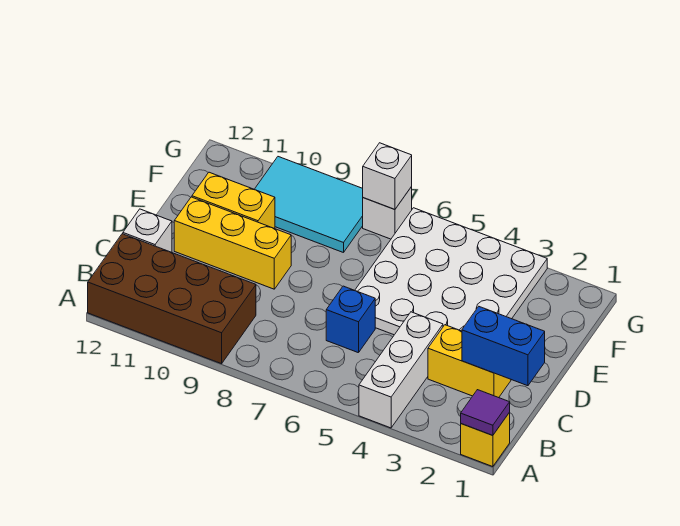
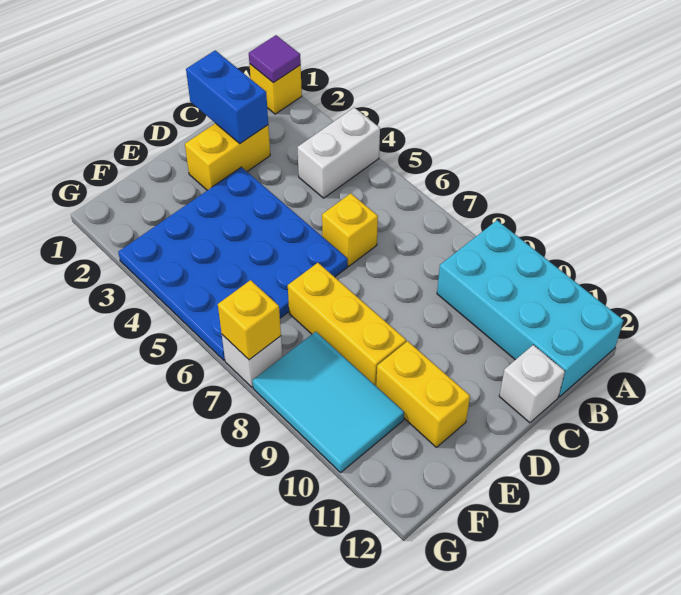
white brick A4:C4 level 1 -> white brick A4:B4 level 1
brown brick A9:B12 level 1 -> cyan brick A9:B12 level 1
yellow brick C2:C3 level 1 -> yellow brick C2:D2 level 1
blue brick C6 level 1 -> yellow brick C6 level 1
white plate D3:G6 level 1 -> blue plate D3:G6 level 1
yellow brick D9:D11 level 1 -> yellow brick E7:E9 level 1
white brick G7 level 2 -> yellow brick G7 level 2

